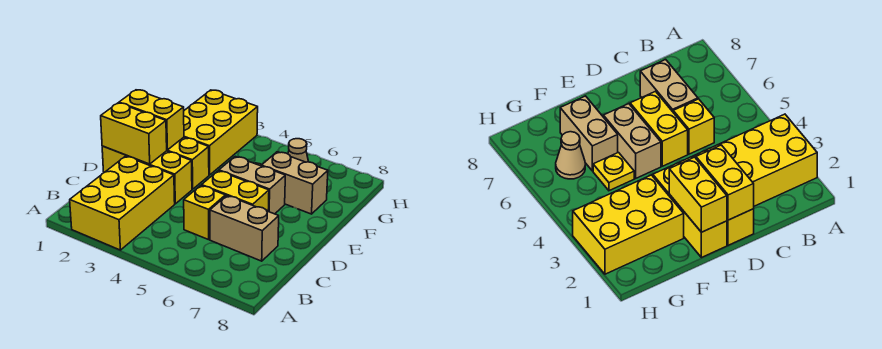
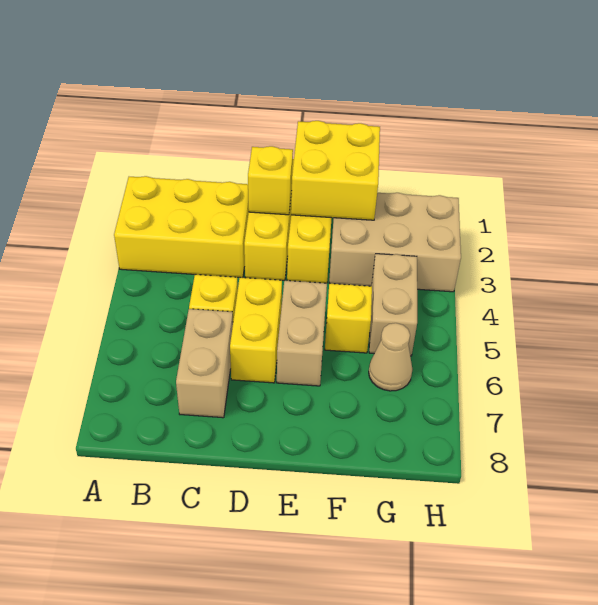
yellow brick D1:D2 level 2 -> yellow brick D2 level 2
yellow brick E1:E2 level 2 -> yellow brick E1:F2 level 2
yellow brick F2:H3 level 1 -> tan brick F2:H3 level 1
yellow plate F5 level 1 -> yellow brick F5 level 1
tan brick F6:F7 level 1 -> tan brick G4:G5 level 1

